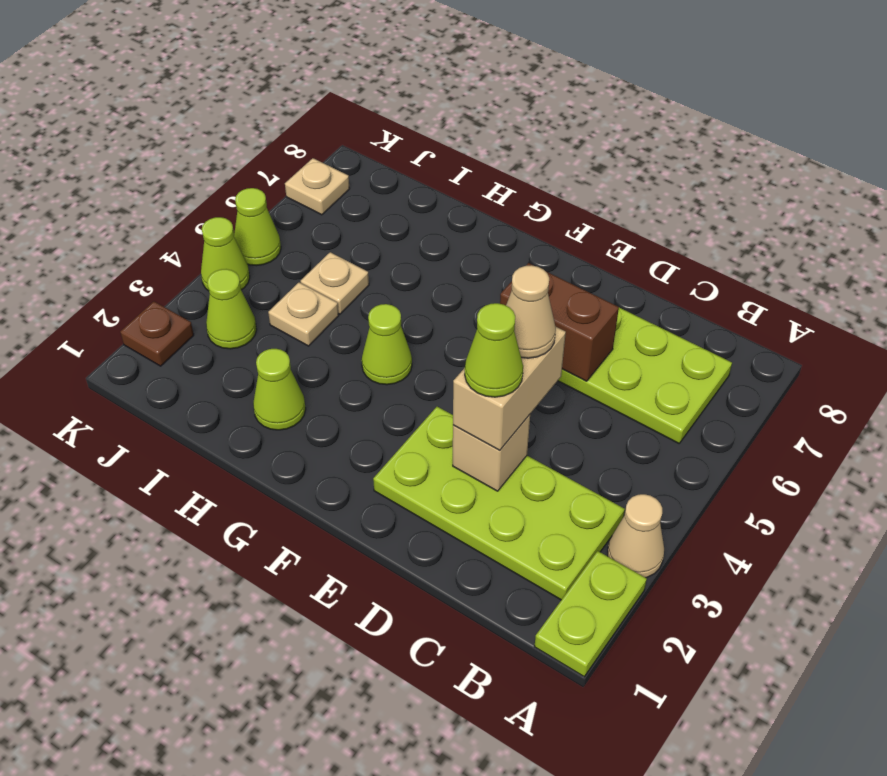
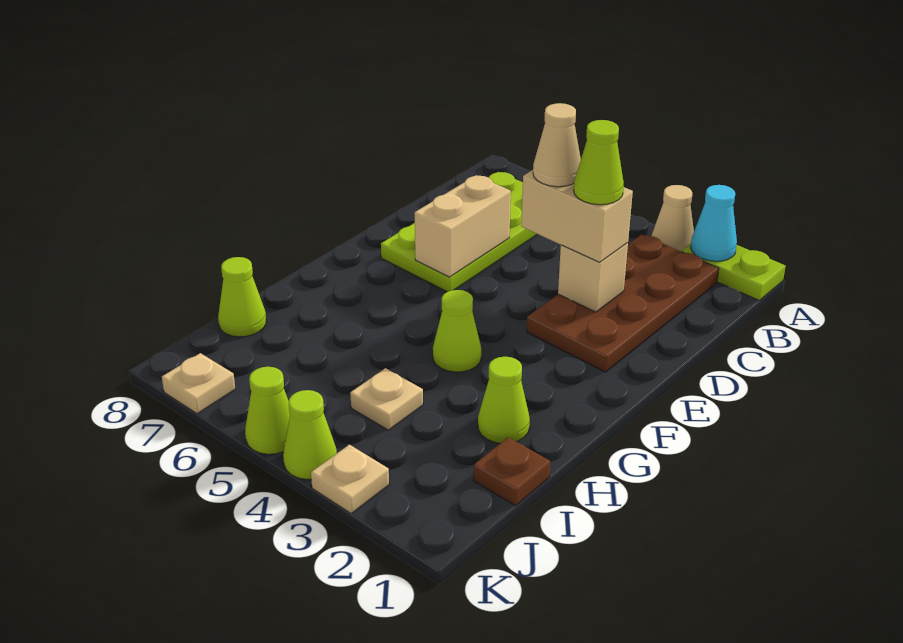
none -> cyan cone A2 level 2
lime plate B2:E3 level 1 -> brown plate B2:E3 level 1
brown brick D6:E6 level 2 -> tan brick D6:E6 level 2
tan plate I5 level 1 -> tan plate K3 level 1
lime cone J3 level 1 -> lime cone I8 level 1
brown plate K2 level 1 -> brown plate I1 level 1

